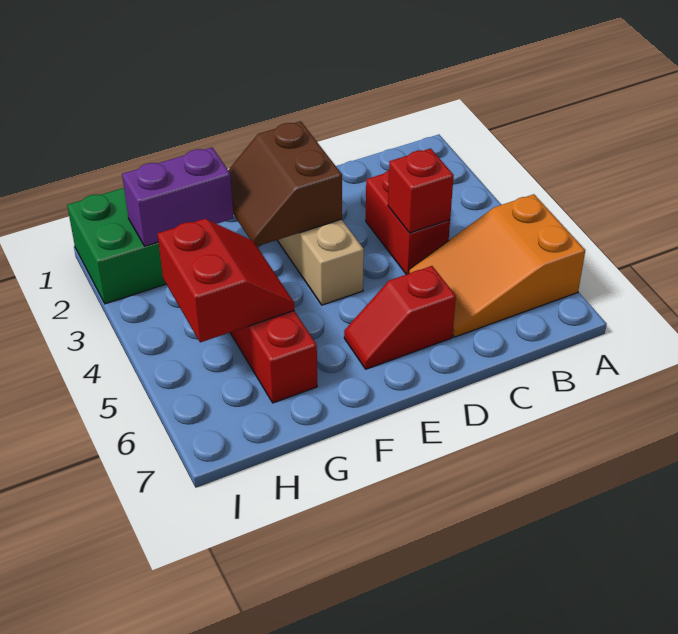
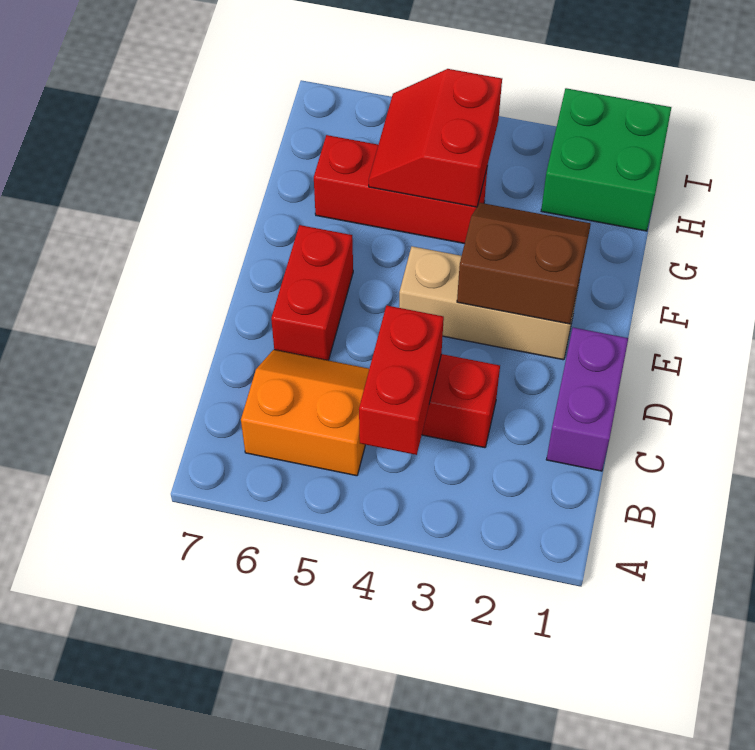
orange slope A5:C6 level 1 top A -> orange slope B5:C6 level 1 top B
red brick C4 level 2 -> red brick B4:C4 level 2
red slope D6:E6 level 1 top D -> red brick D6:E6 level 1
purple brick G2:H2 level 2 -> purple brick C1:D1 level 1
red slope G4:H5 level 2 top H -> red slope G4:H5 level 2 top 4

